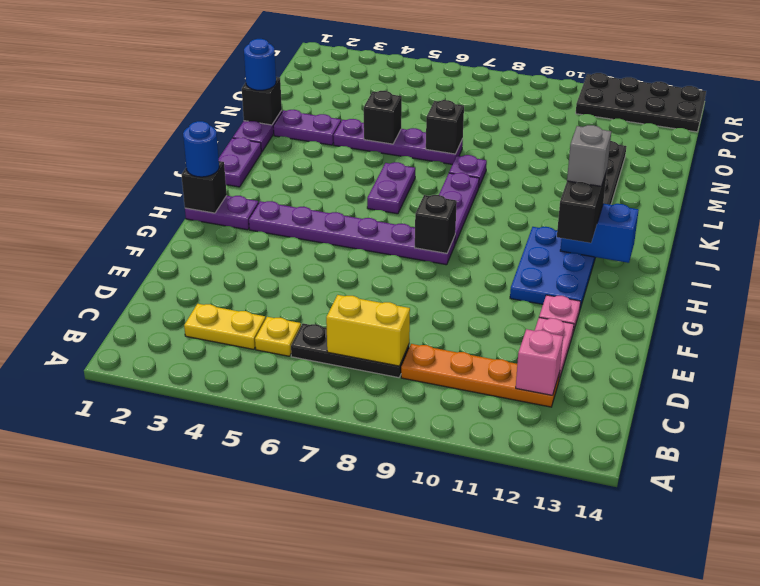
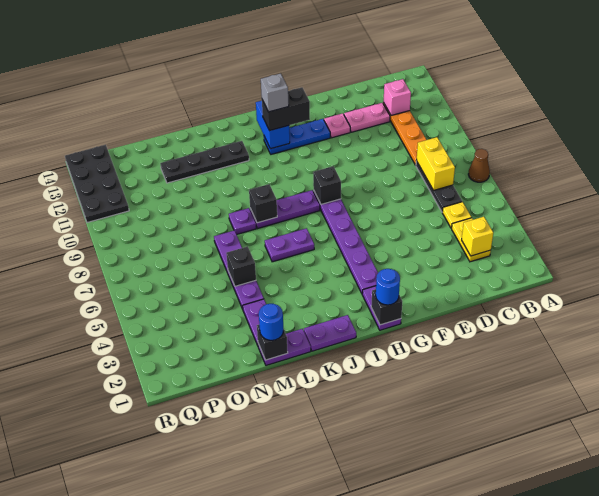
none -> brown cone A7 level 1
none -> yellow brick C3 level 2
blue plate G11:I12 level 1 -> blue plate G12:I12 level 1
black brick M7 level 2 -> black brick K8 level 2

